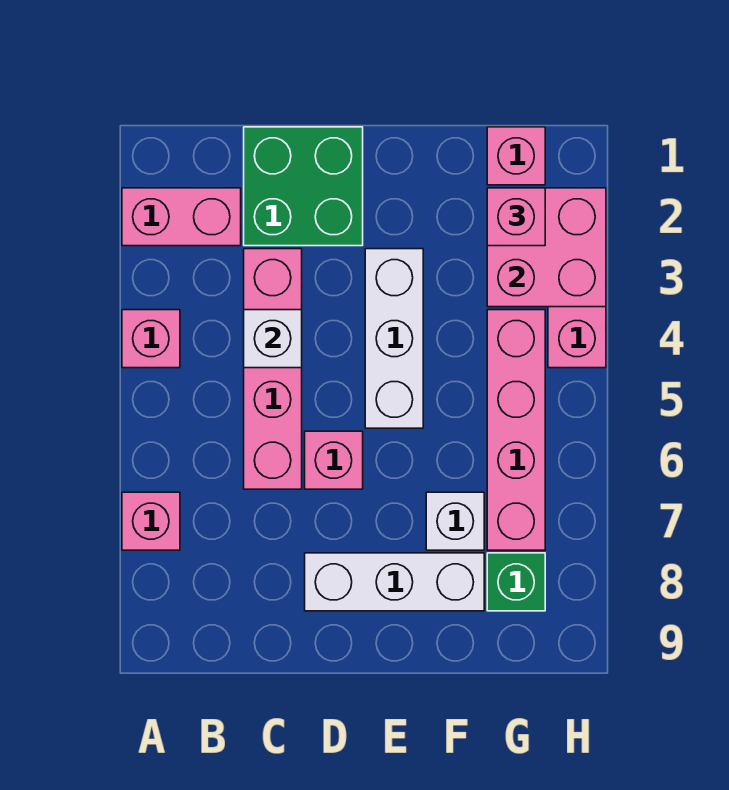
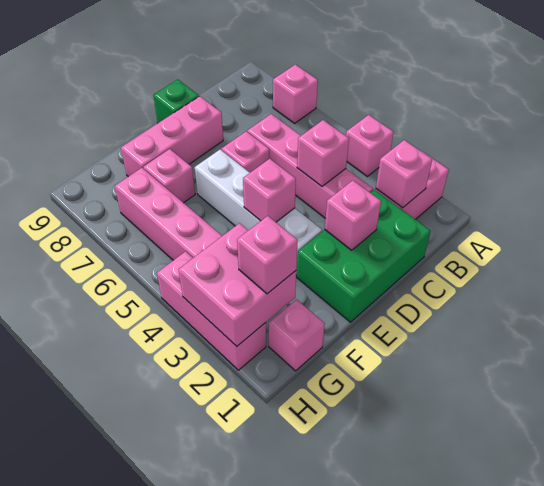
none -> pink brick B2 level 2
green brick C1:D2 level 1 -> green brick C1:E2 level 1
white brick C4 level 2 -> pink brick C4 level 2
none -> pink brick D2 level 2
white brick D8:F8 level 1 -> pink brick D8:F8 level 1
white brick E3:E5 level 1 -> white brick E3:E6 level 1
none -> pink brick E4 level 2
white brick F7 level 1 -> pink brick F7 level 1
green brick G8 level 1 -> green brick D9 level 1

